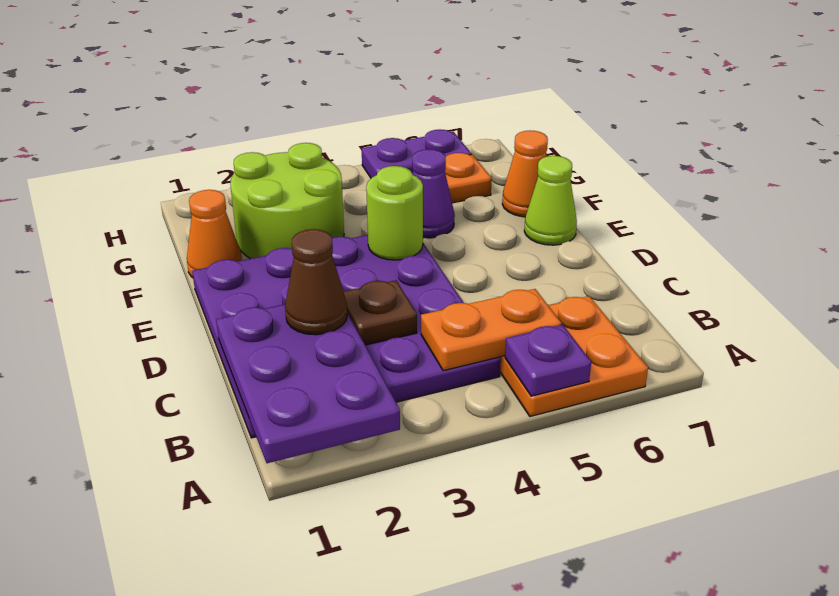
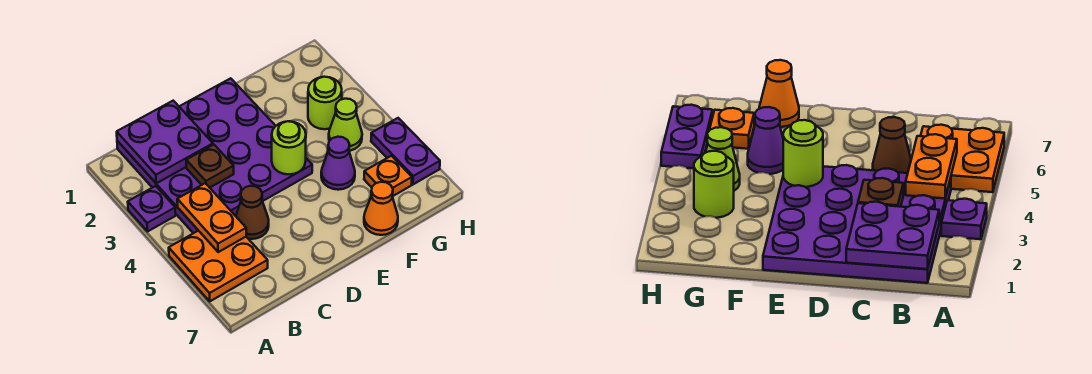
purple plate A1:C2 level 2 -> purple plate B1:C2 level 2
purple plate A5 level 2 -> purple plate A3 level 1
brown cone C2 level 3 -> brown cone C5 level 1
lime cone E7 level 1 -> lime cone G4 level 1
orange cone F1 level 1 -> none
lime round brick F2:G3 level 1 -> lime round brick G3 level 1

